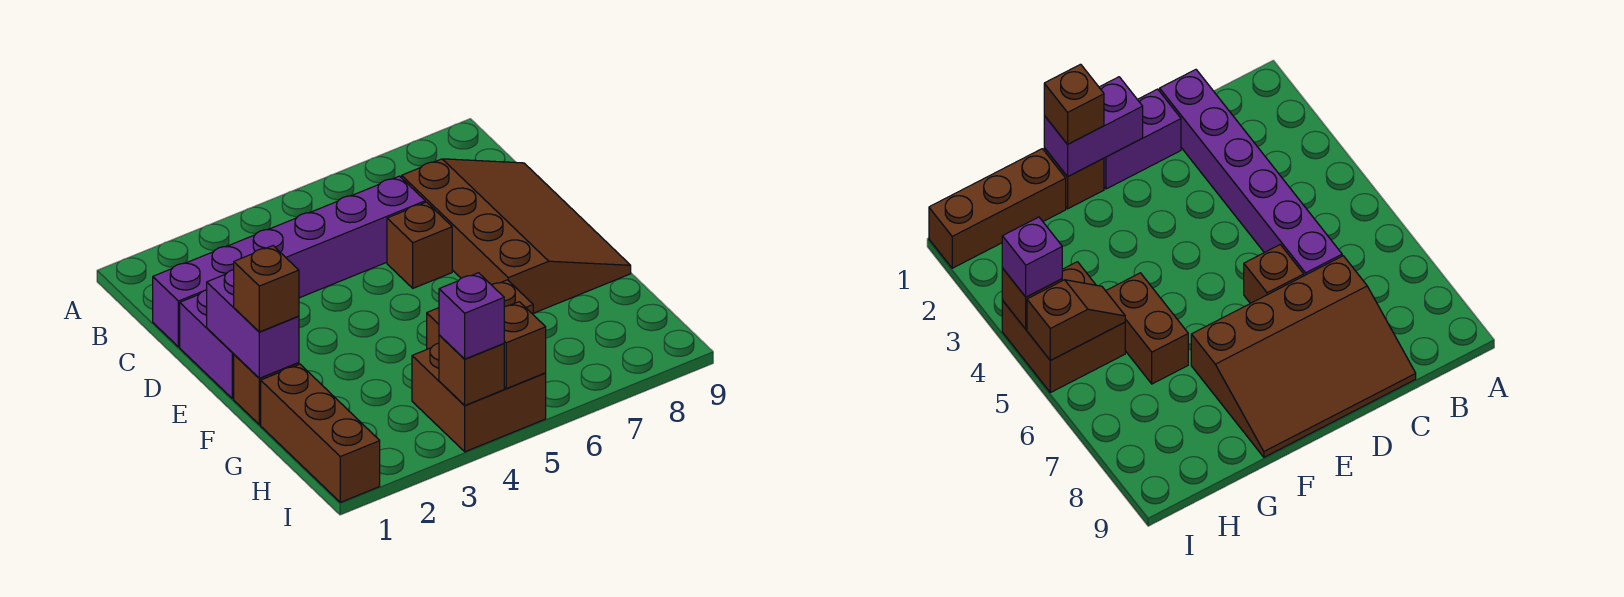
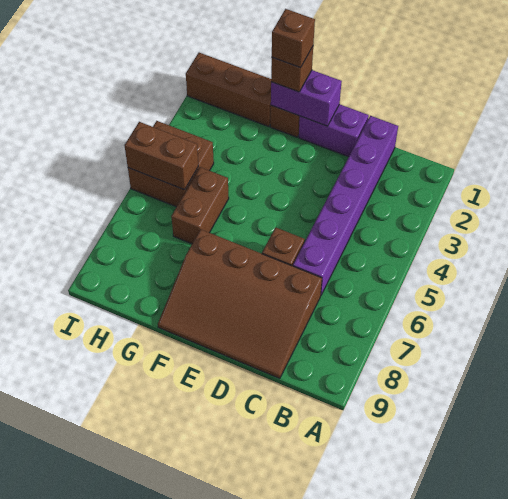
brown slope H5:I5 level 2 top I -> brown brick H5:I5 level 2
brown brick I4 level 2 -> brown brick F1 level 4
purple brick I4 level 3 -> none

